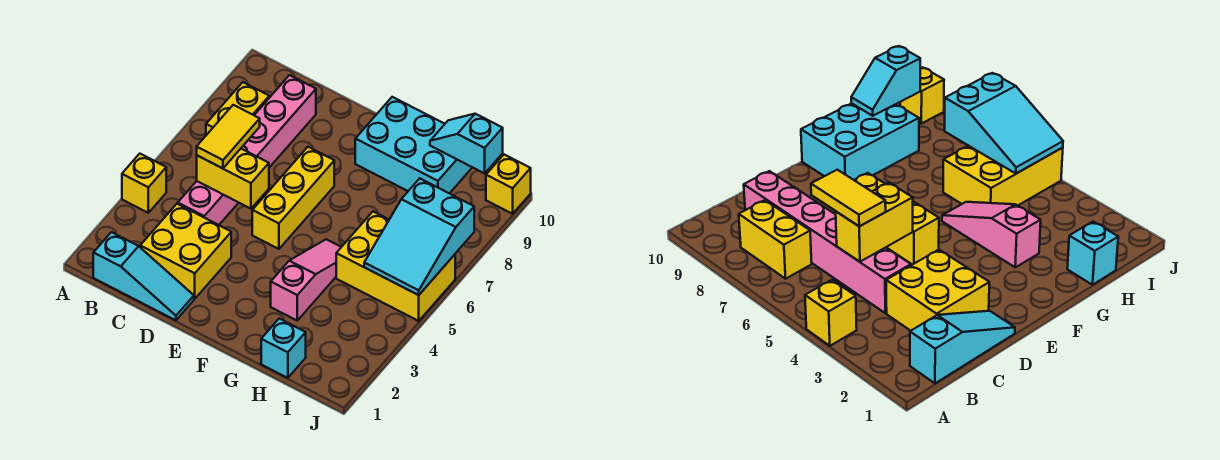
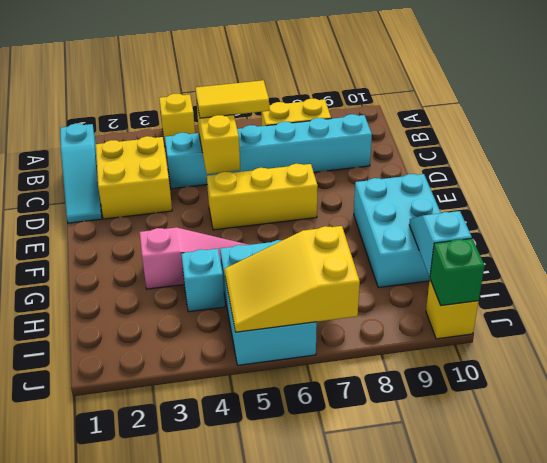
pink brick C4:C9 level 1 -> cyan brick C4:C9 level 1
cyan brick H1 level 1 -> cyan brick H4 level 1
yellow brick H5:J6 level 1 -> cyan brick H5:J6 level 1
cyan slope I5:J7 level 2 top 7 -> yellow slope I5:J7 level 2 top 7
none -> green brick J10 level 2

